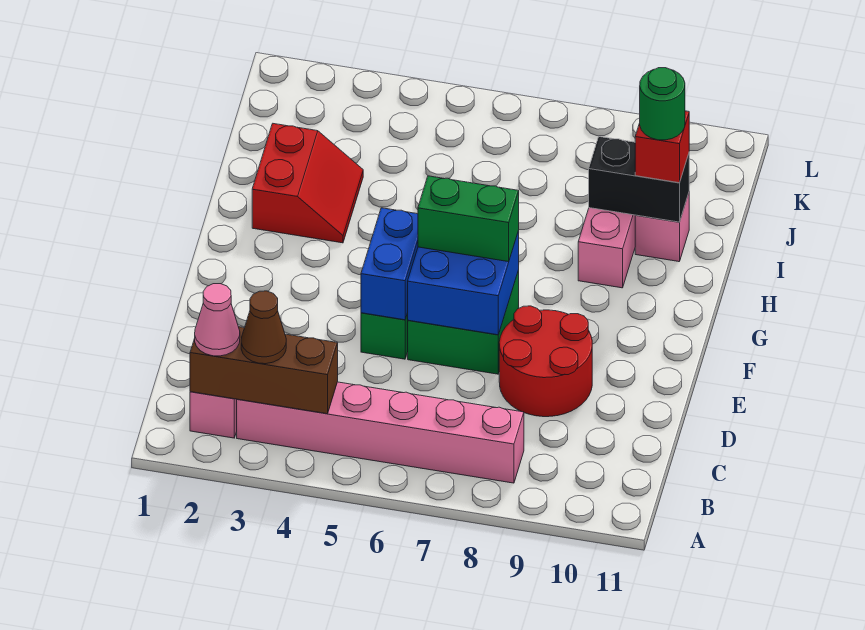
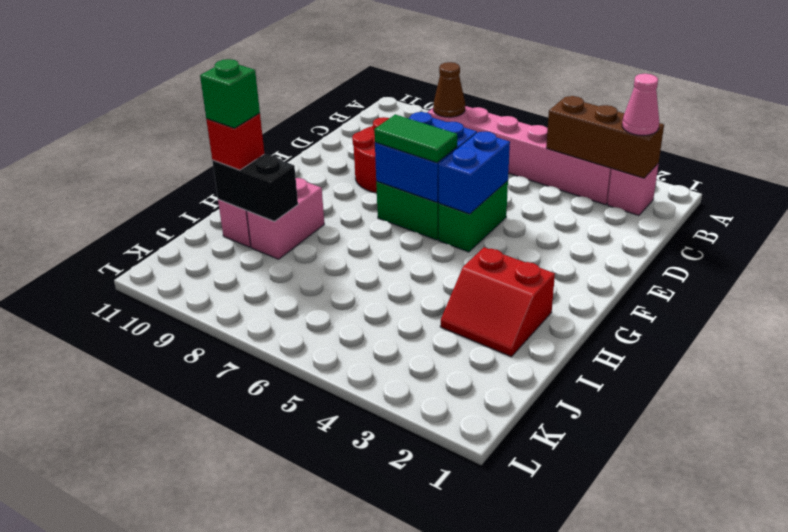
brown cone B3 level 3 -> brown cone B8 level 2
green brick F6:F7 level 3 -> green tile F6:F7 level 3
red slope H2:I3 level 1 top 2 -> red slope H2:I3 level 1 top H
green round brick I10 level 4 -> green brick I10 level 4

